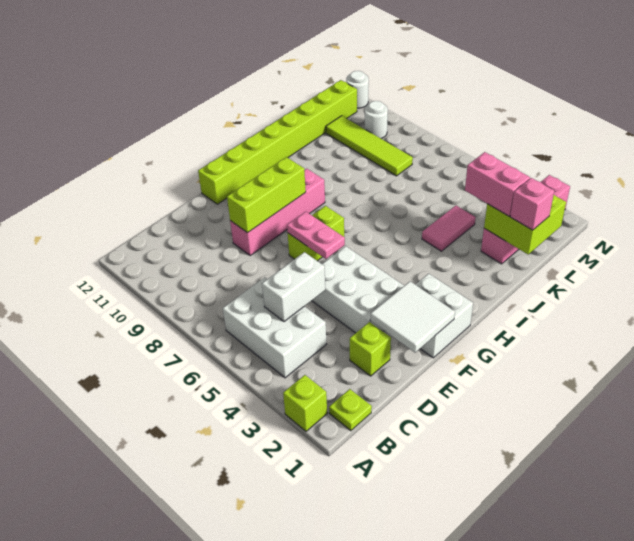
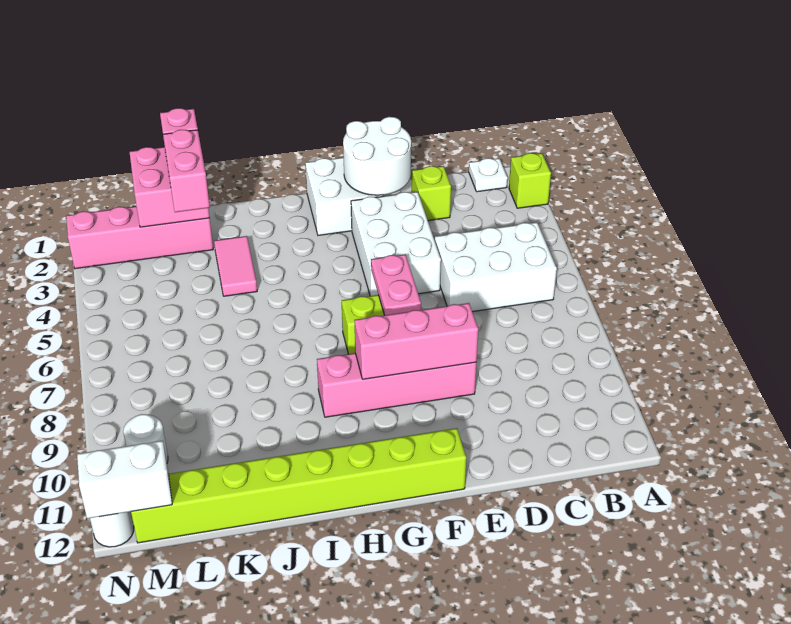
lime plate B1 level 1 -> white plate B1 level 1
white brick B4:C6 level 1 -> white brick B5:D6 level 1
white brick C5:D5 level 2 -> white brick M12:N12 level 2
white tile E1:F2 level 2 -> white round brick E1:F2 level 2
lime brick E9:G9 level 2 -> pink brick E9:G9 level 2
pink tile J4:K4 level 1 -> pink tile J3:J4 level 1
lime brick K1:L2 level 2 -> pink brick K1:L2 level 2
lime tile L8:L11 level 1 -> none

